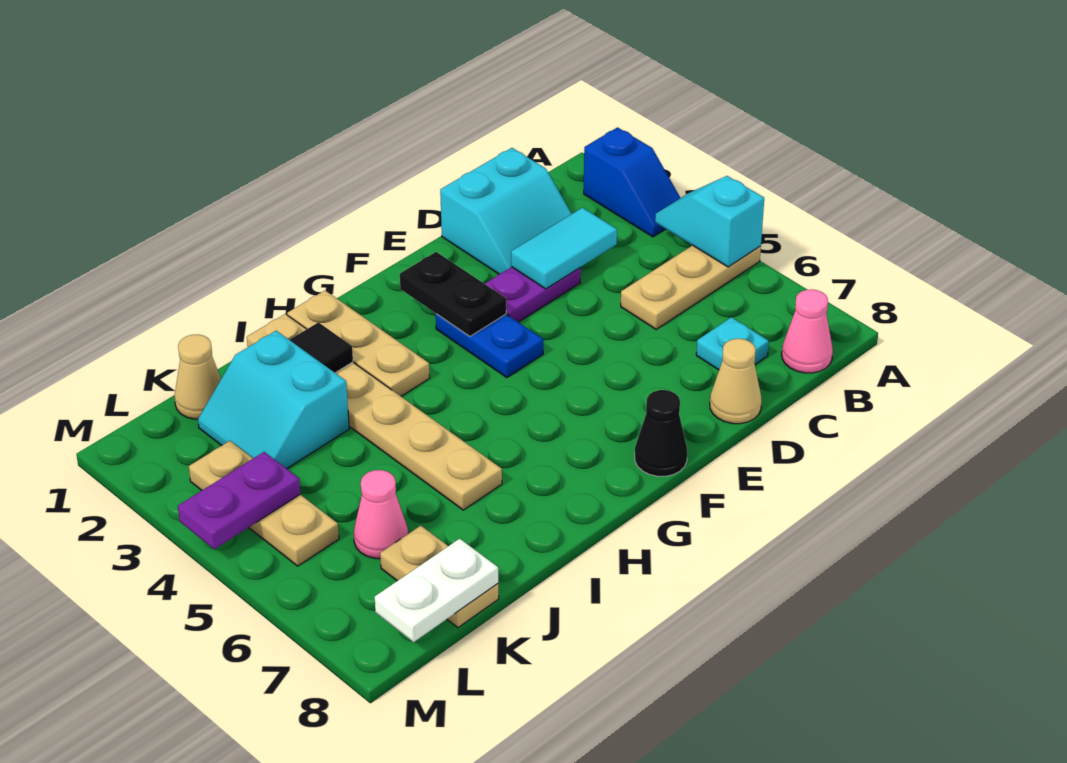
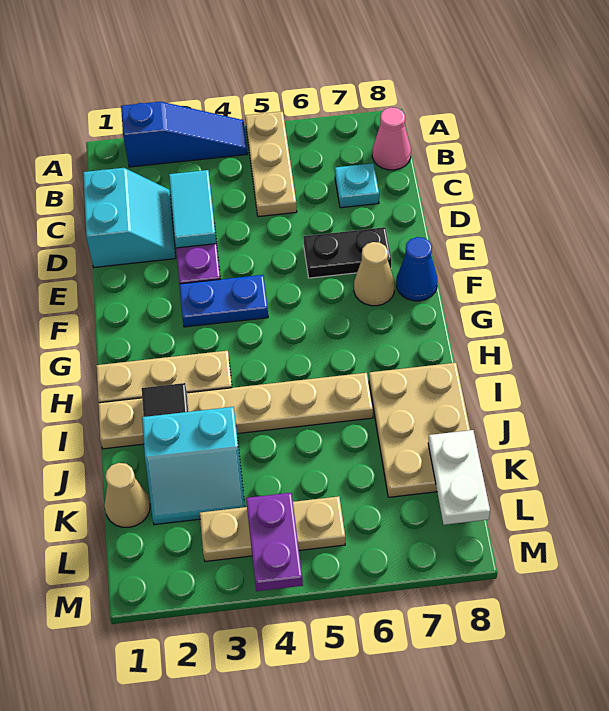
blue slope A2:A3 level 1 top 2 -> blue slope A2:A4 level 1 top 2
cyan slope A4:A5 level 2 top 5 -> none
tan cone D8 level 1 -> tan cone F7 level 1
black plate F2:F3 level 2 -> black plate E6:E7 level 1
black cone F8 level 1 -> blue cone F8 level 1
pink cone K6 level 1 -> none
tan plate K7:K8 level 1 -> tan plate I7:K8 level 1

